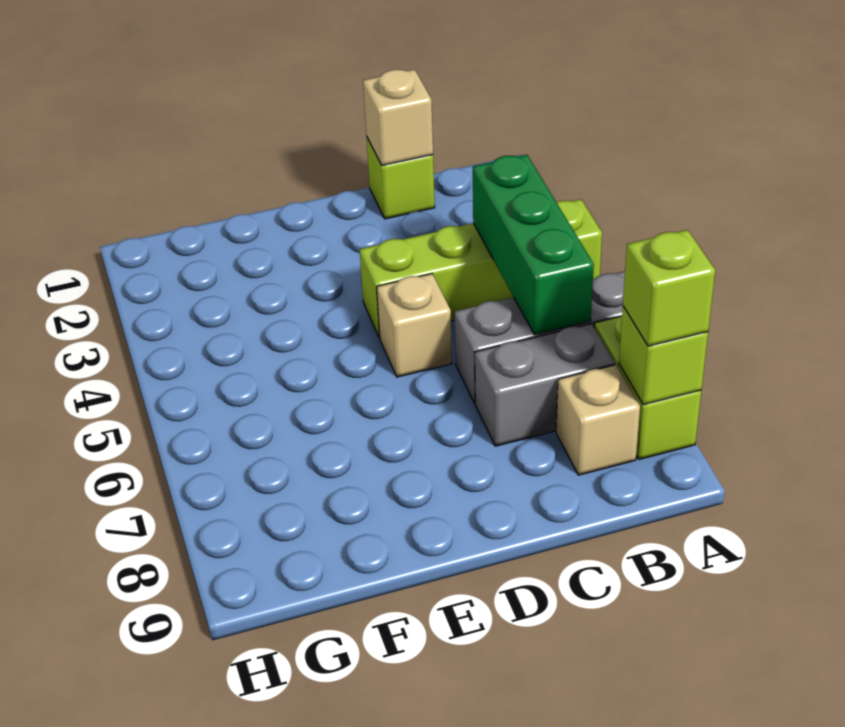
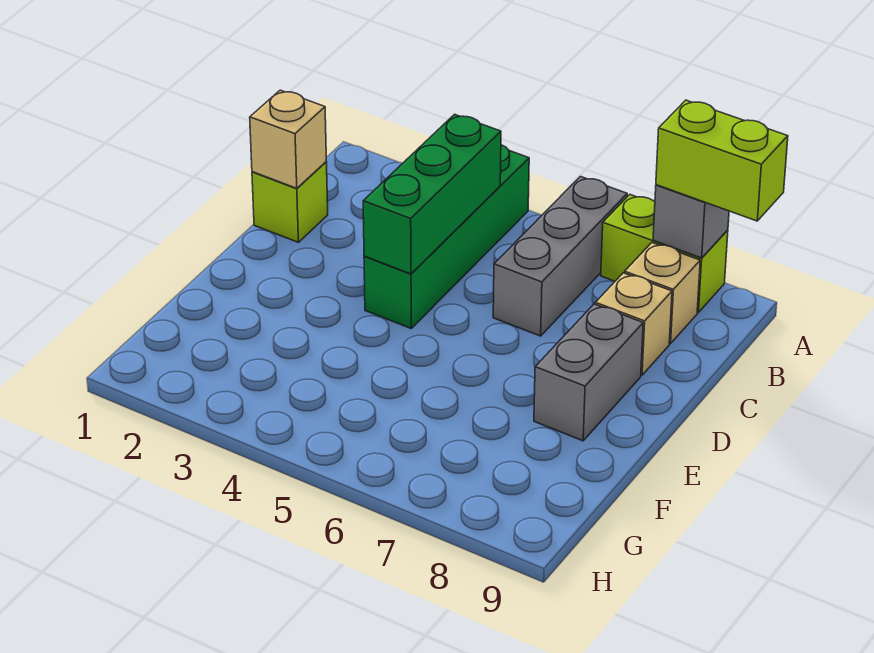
lime brick A4:D4 level 1 -> green brick A4:D4 level 1
lime brick A8 level 2 -> grey brick A8 level 2
lime brick A8 level 3 -> lime brick A8:A9 level 3
green brick B4:B6 level 2 -> green brick B4:D4 level 2
grey brick B7:C7 level 1 -> grey brick D8:E8 level 1
tan brick D5 level 1 -> tan brick C8 level 1

